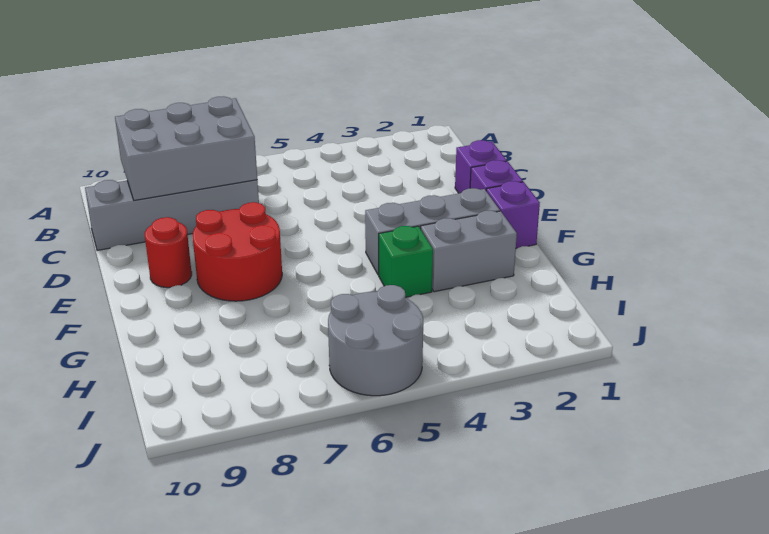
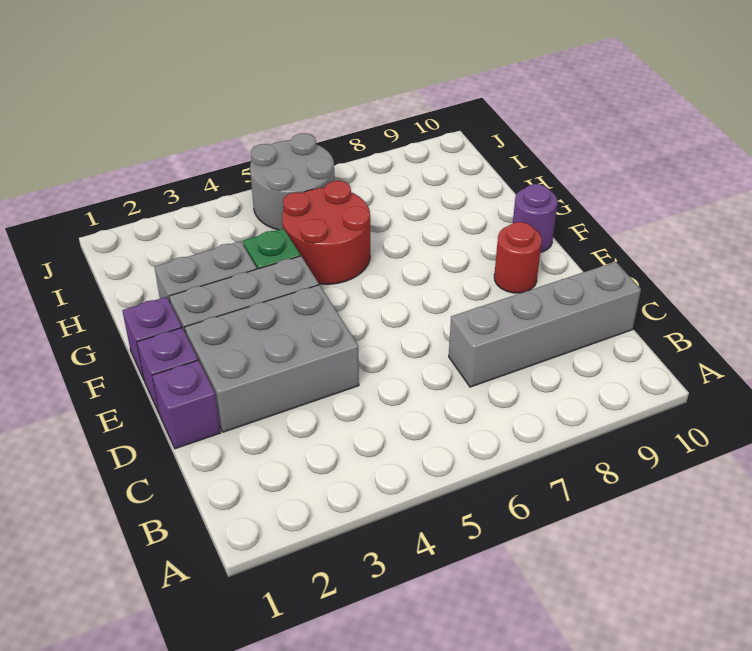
grey brick B7:C9 level 2 -> grey brick D2:E4 level 1
red round brick E7:F8 level 1 -> red round brick G5:H6 level 1
none -> purple round brick F10 level 1

